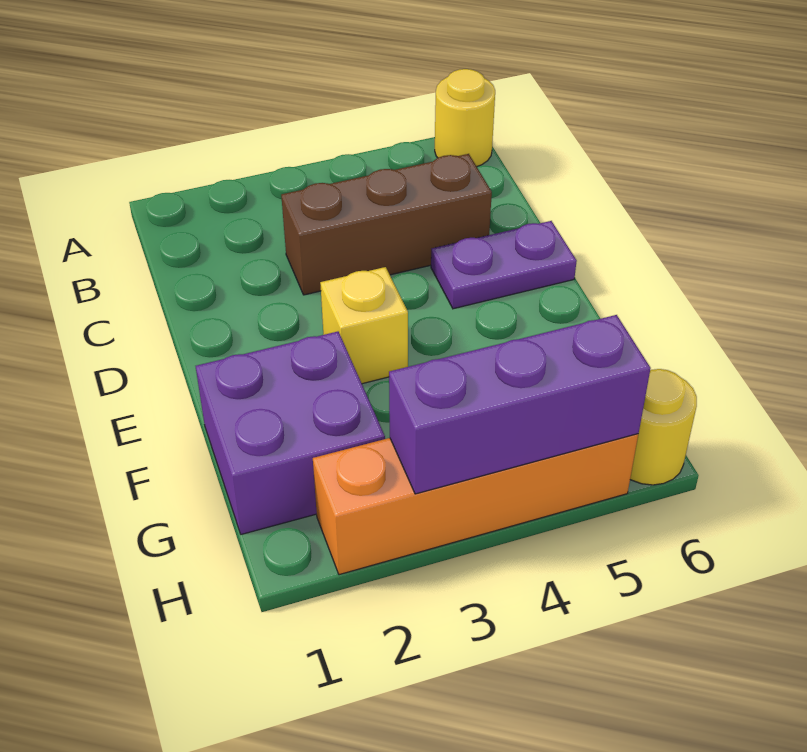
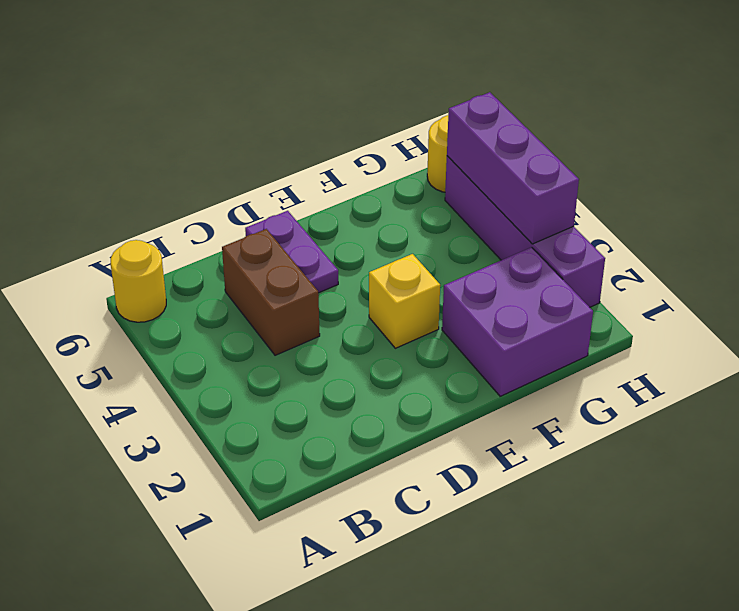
brown brick C3:C5 level 1 -> brown brick C4:C5 level 1
orange brick H2:H5 level 1 -> purple brick H2:H5 level 1

